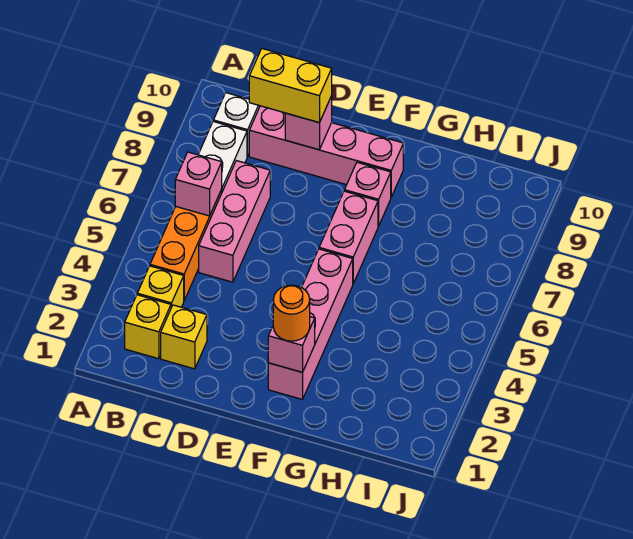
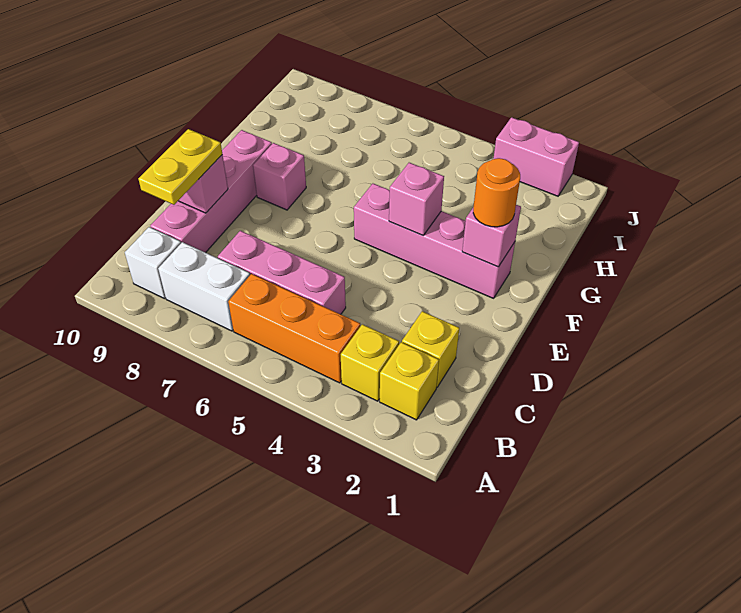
pink brick B6 level 2 -> pink brick F4 level 2
yellow brick C9:D9 level 3 -> yellow plate C9:D9 level 3
pink brick F6:F7 level 1 -> pink brick J2:J3 level 1

